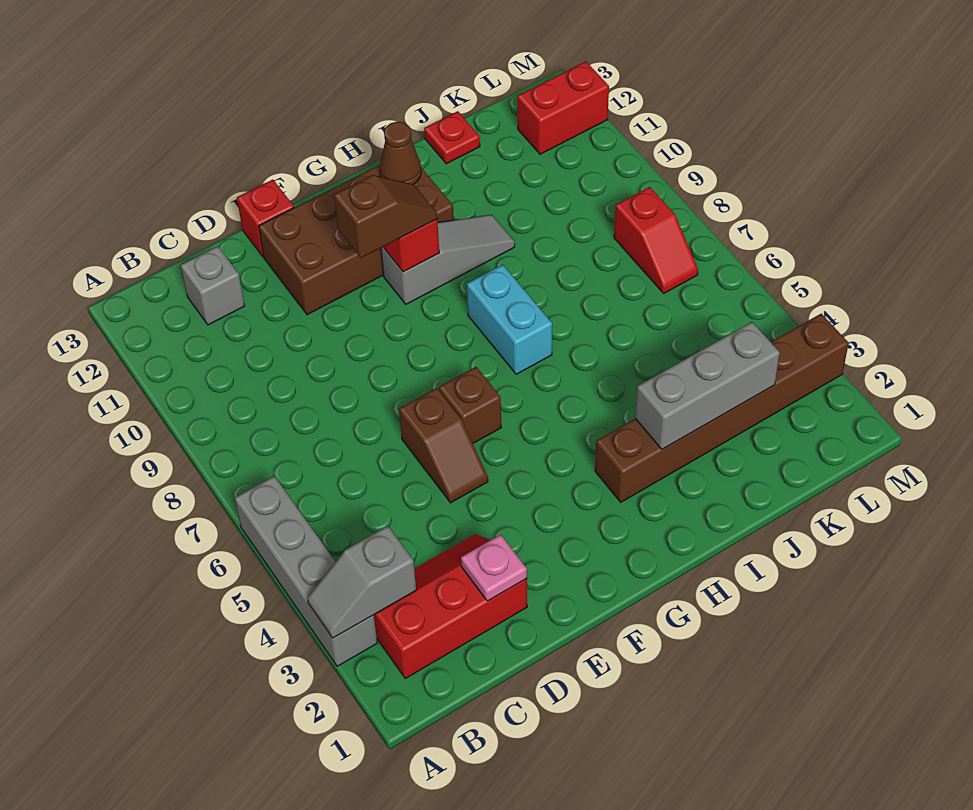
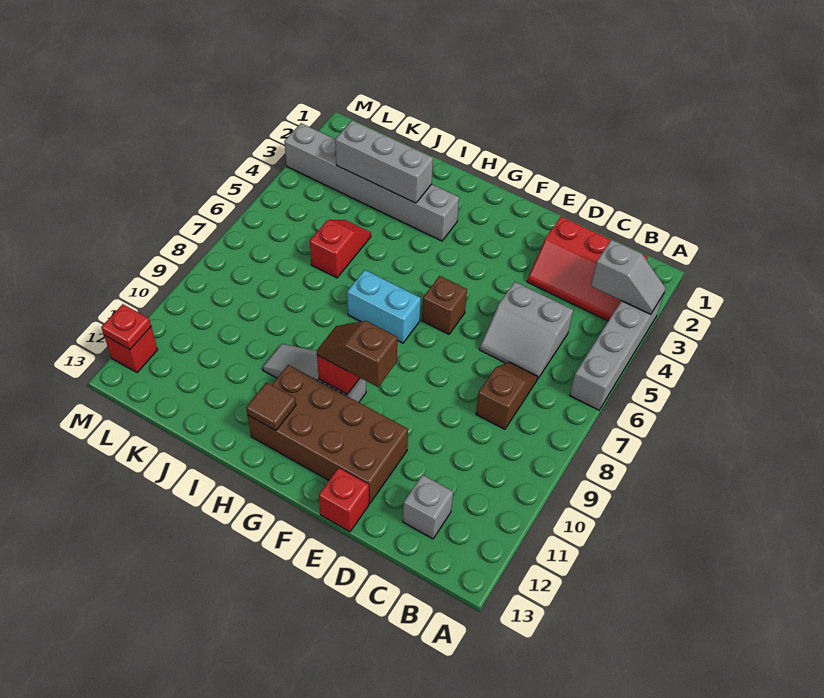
none -> grey slope C5:D6 level 1 top 5
pink plate D2 level 2 -> none
brown slope E5:E6 level 1 top 6 -> brown slope C7:C8 level 1 top 8
brown brick H3:M3 level 1 -> grey brick H3:M3 level 1
cyan brick H7:H8 level 1 -> cyan brick G7:H7 level 1
brown cone H12 level 2 -> brown tile H12 level 2
red plate J13 level 1 -> red plate M12 level 2
red slope L7:L8 level 1 top 8 -> red slope J5:J6 level 1 top 6
red brick L12:M12 level 1 -> red brick M12 level 1

